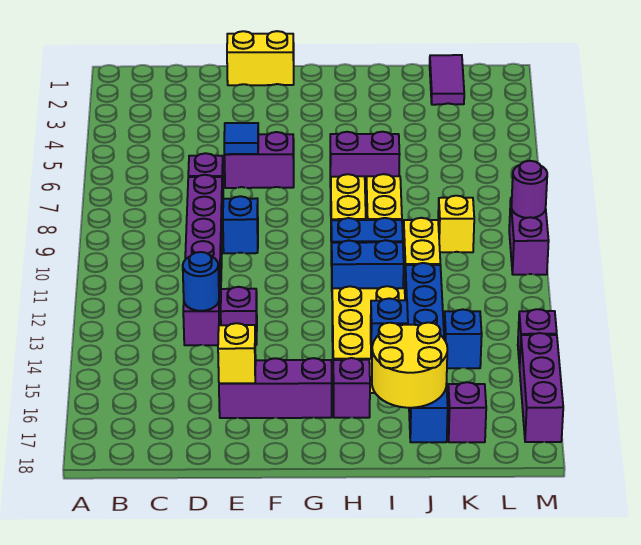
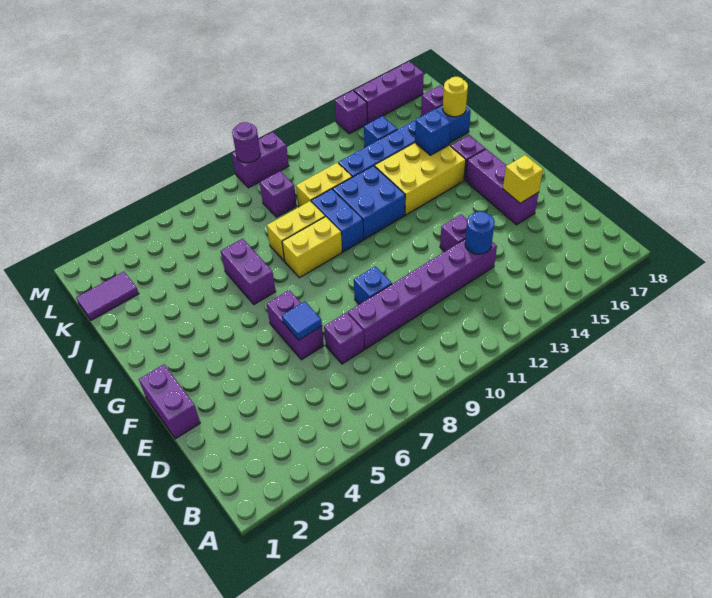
yellow brick E1:F1 level 1 -> purple brick E1:F1 level 1
blue brick H11:I11 level 1 -> blue brick H11:I12 level 1
yellow round brick I16:J17 level 2 -> yellow round brick J17 level 2
yellow brick K9 level 1 -> purple brick K9 level 1

